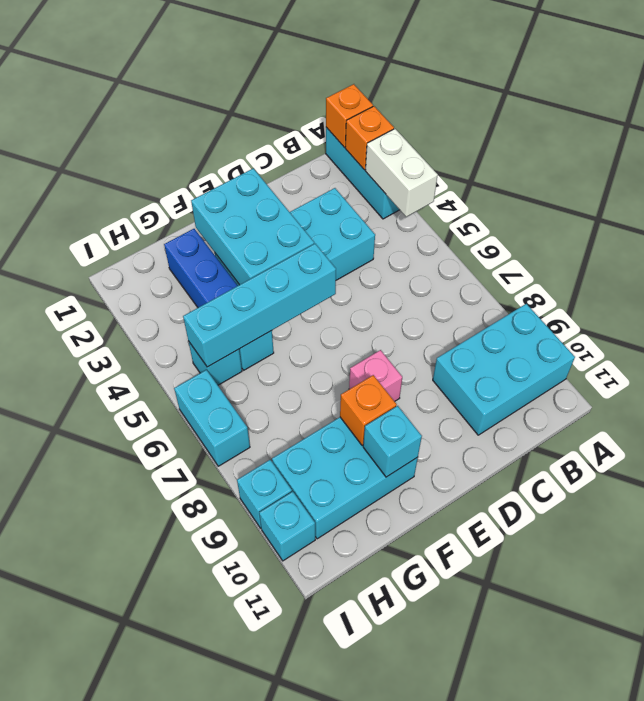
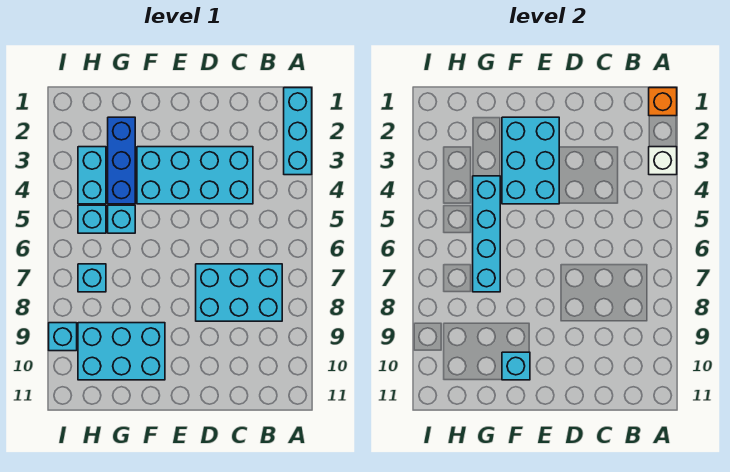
orange brick A2 level 2 -> none
white brick A3:A4 level 2 -> white brick A3 level 2
cyan brick A9:C10 level 1 -> cyan brick B7:D8 level 1
cyan brick E5:H5 level 2 -> cyan brick G4:G7 level 2
pink brick E8 level 1 -> none
orange brick F9 level 2 -> none
cyan brick I6:I7 level 1 -> cyan brick H3:H4 level 1
cyan brick I10 level 1 -> cyan brick H7 level 1

